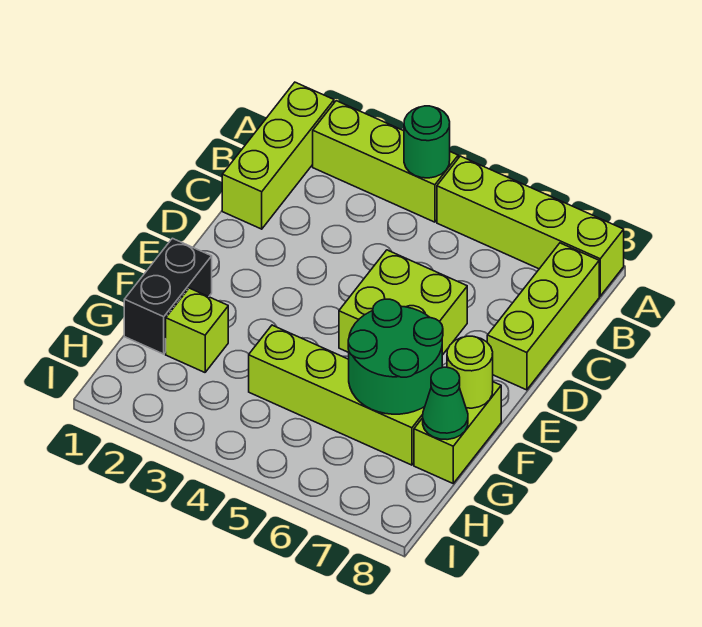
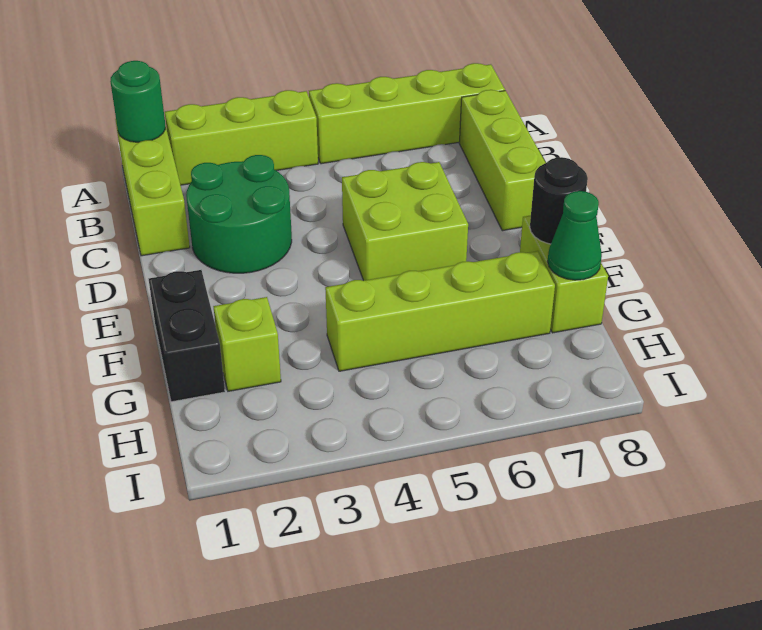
green round brick A4 level 2 -> green round brick A1 level 2
green round brick F6:G7 level 2 -> green round brick C2:D3 level 1
lime round brick F8 level 2 -> black round brick F8 level 2

